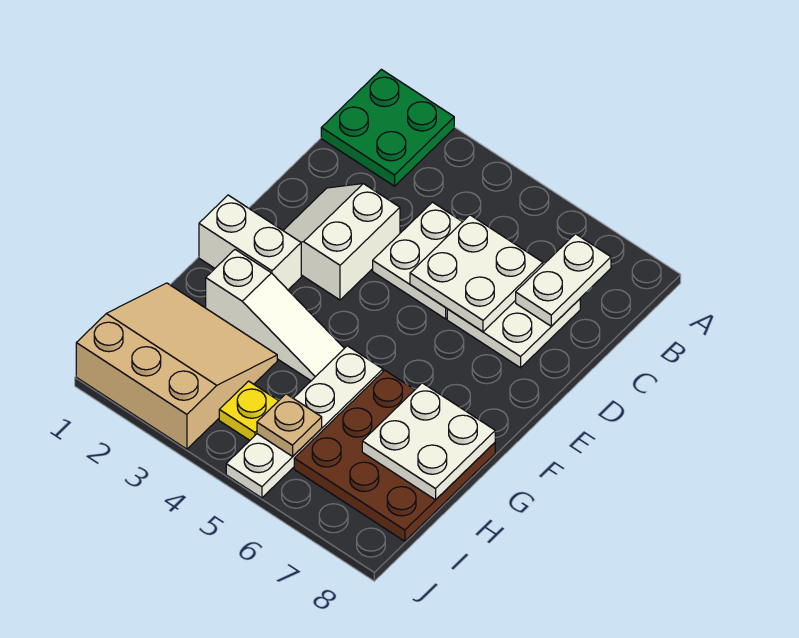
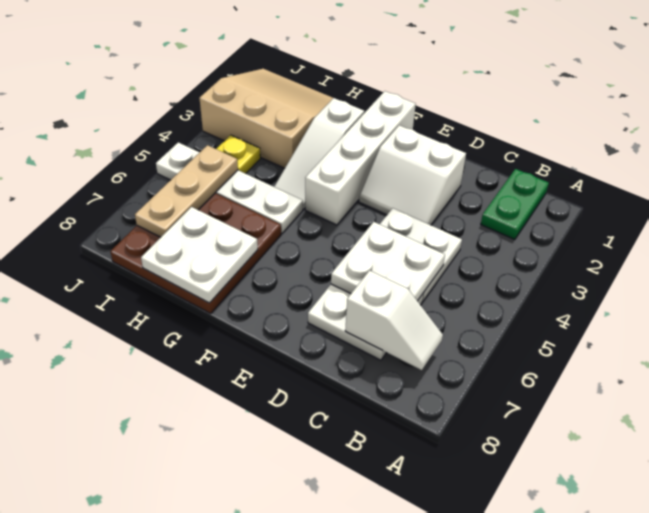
green plate A1:B2 level 1 -> green plate B1:B2 level 1
white plate B7:C7 level 2 -> white slope B7:C7 level 2 top C
white slope D2:E3 level 1 top 3 -> white slope D2:E3 level 1 top 2
white brick F1:F2 level 1 -> white brick F1:F4 level 1
tan slope H1:J3 level 1 top J -> tan slope H1:J3 level 1 top 3
tan plate I5 level 2 -> tan plate I5:I7 level 2

